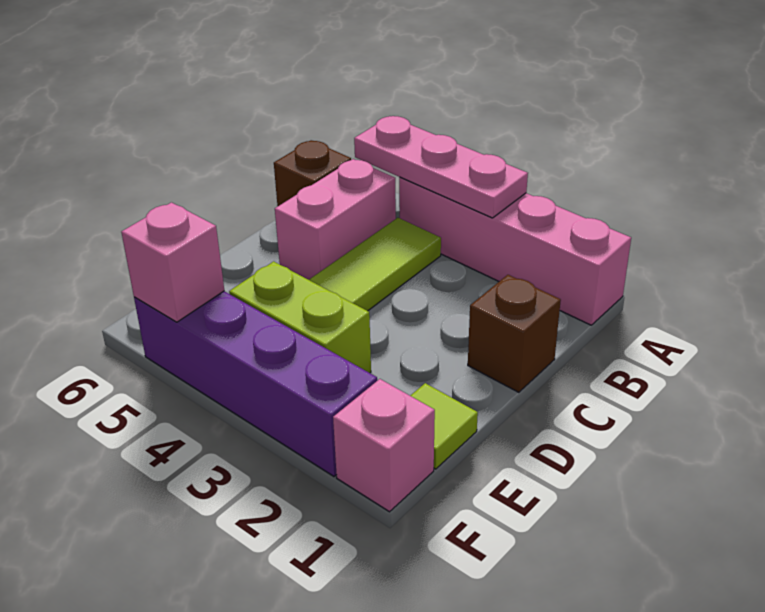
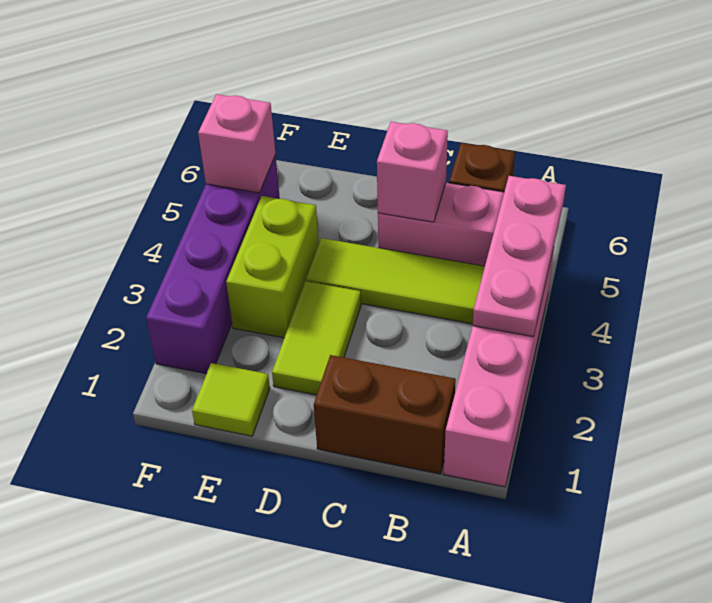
brown brick C1 level 1 -> brown brick B1:C1 level 1
none -> lime tile D2:D3 level 1
pink brick F1 level 1 -> pink brick C5 level 2

